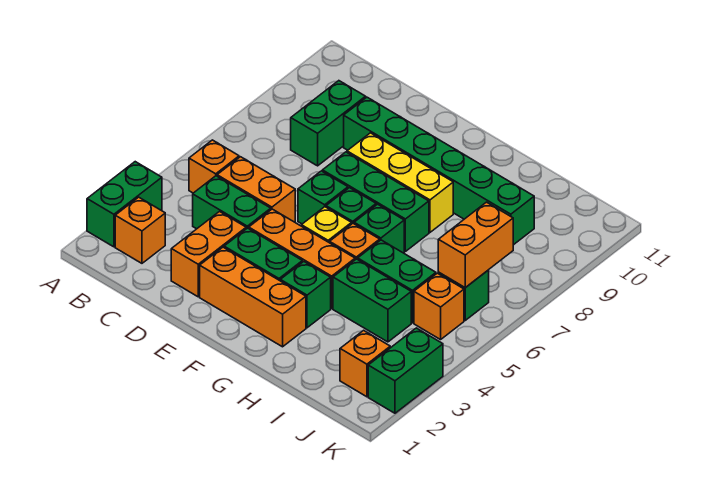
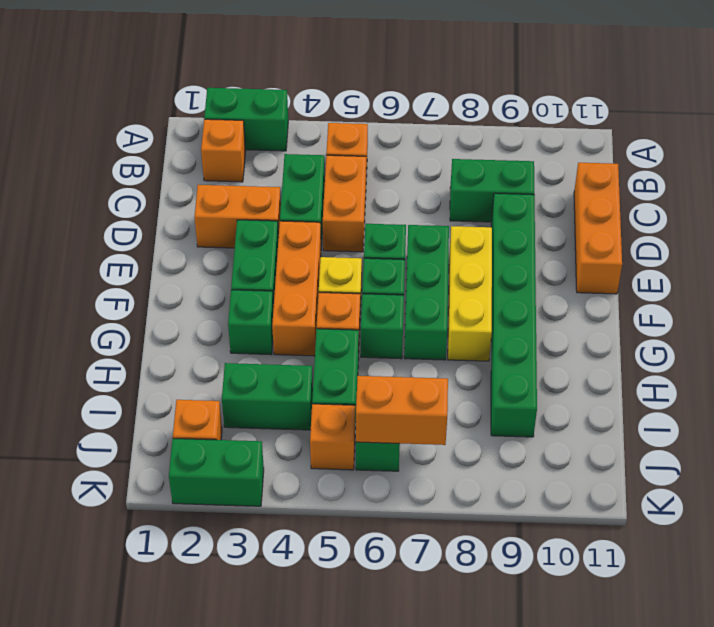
orange brick E2:G2 level 1 -> orange brick C11:E11 level 1
green brick H4:I4 level 1 -> green brick I3:I4 level 1

